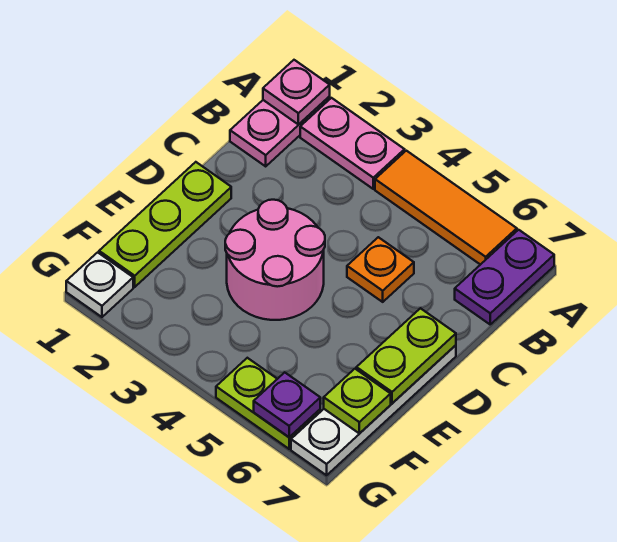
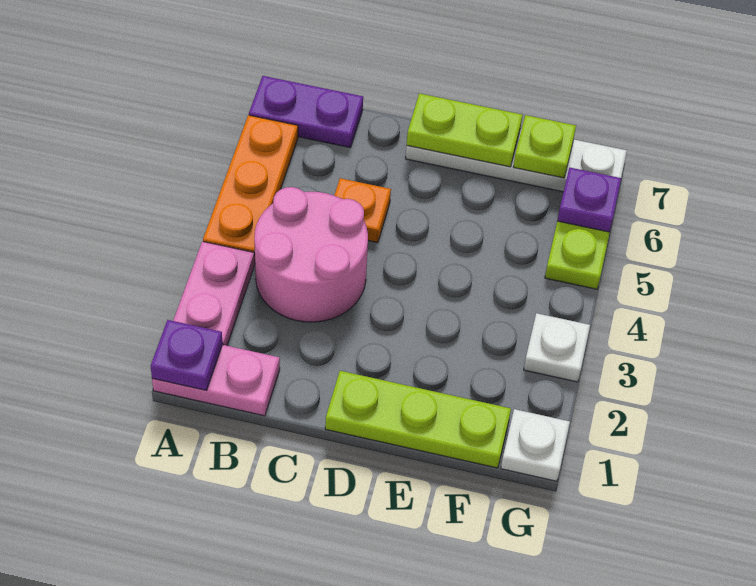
pink plate A1 level 2 -> purple plate A1 level 2
orange tile A4:A6 level 1 -> orange plate A4:A6 level 1
pink round brick D3:E4 level 1 -> pink round brick B3:C4 level 1
none -> white plate G3 level 1

